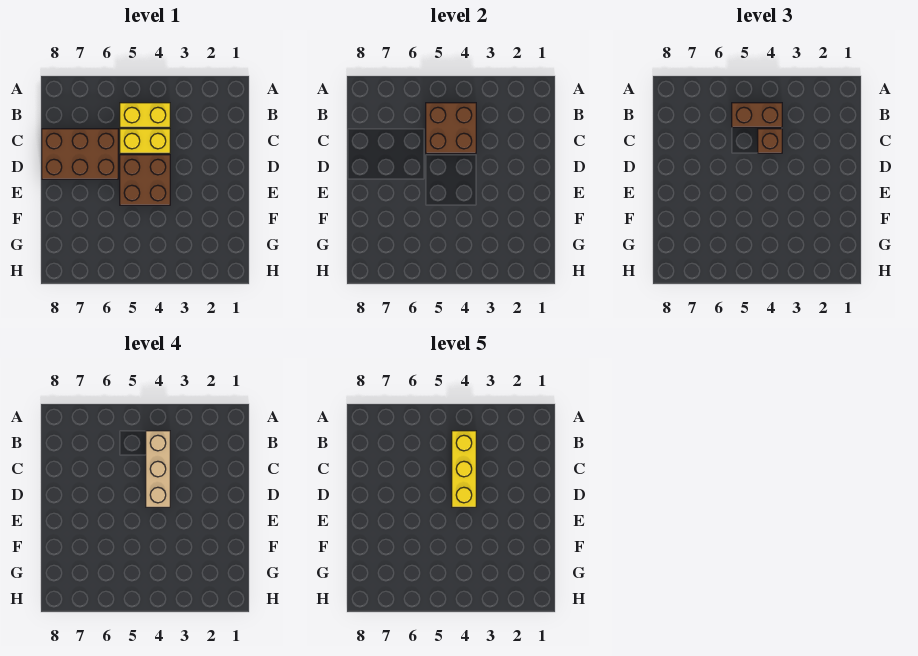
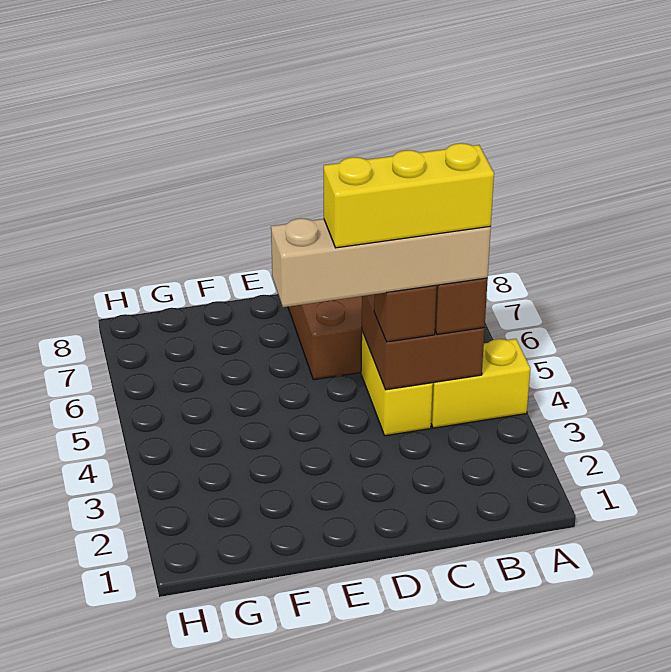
yellow brick B4:B5 level 1 -> yellow brick A4:B4 level 1
tan brick B4:D4 level 4 -> tan brick B4:E4 level 4
brown brick D4:E5 level 1 -> none

